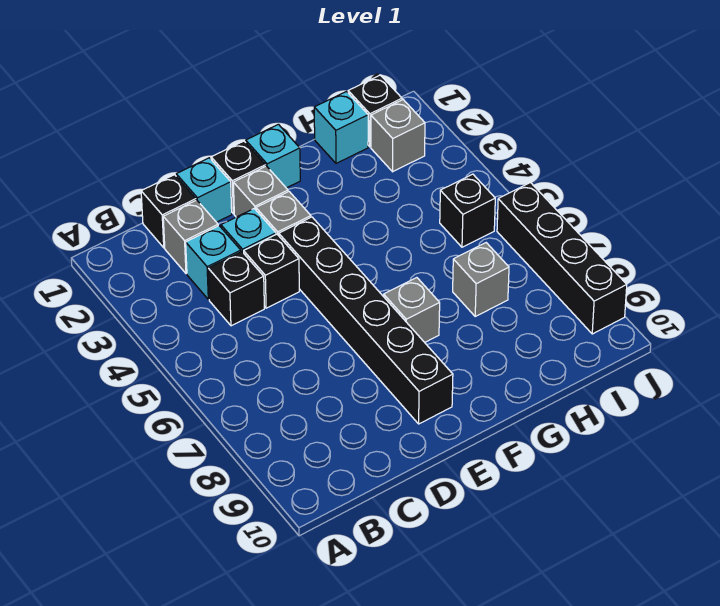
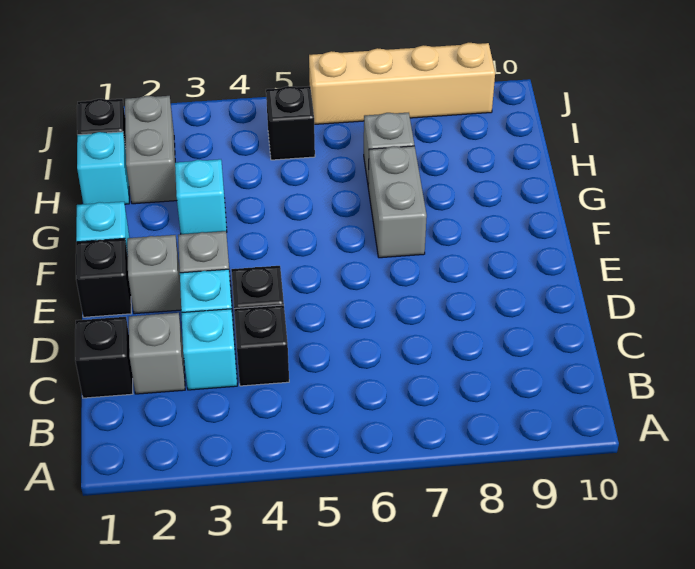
cyan brick D1 level 1 -> cyan brick G3 level 1
black brick E4:E9 level 1 -> none
grey brick F7 level 1 -> grey brick F7:G7 level 1
grey brick I2 level 1 -> grey brick H2:I2 level 1
black brick J6:J9 level 1 -> tan brick J6:J9 level 1

